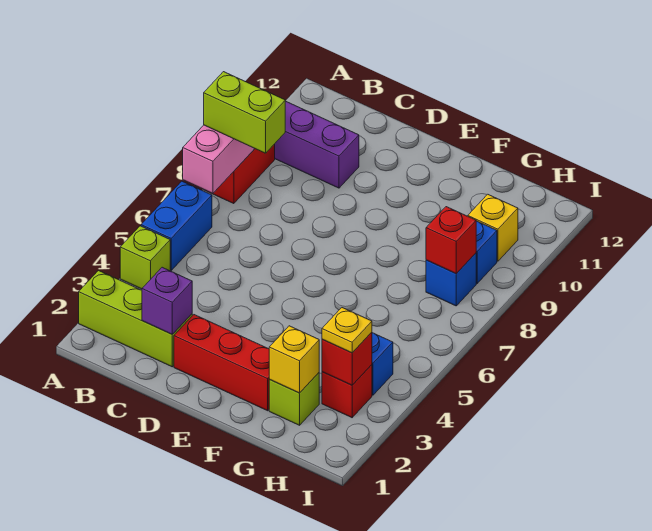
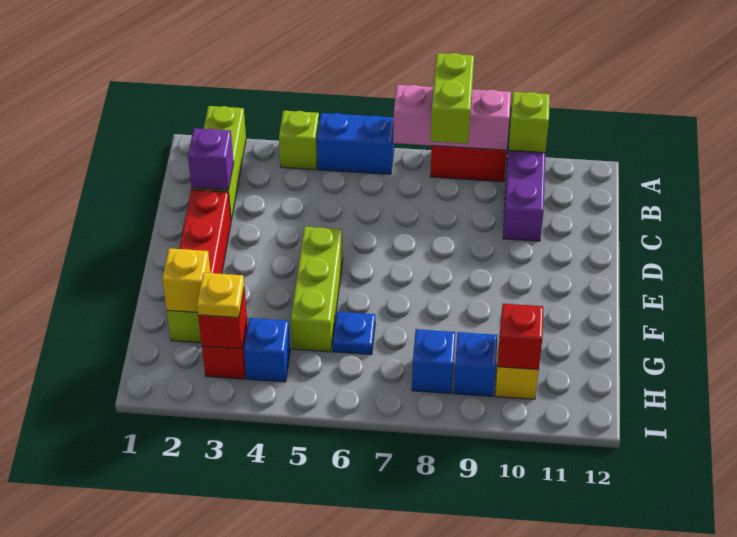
none -> lime brick A10 level 2
none -> lime brick E5:G5 level 1
none -> blue plate G6 level 1
red brick H8 level 2 -> red brick H10 level 2

